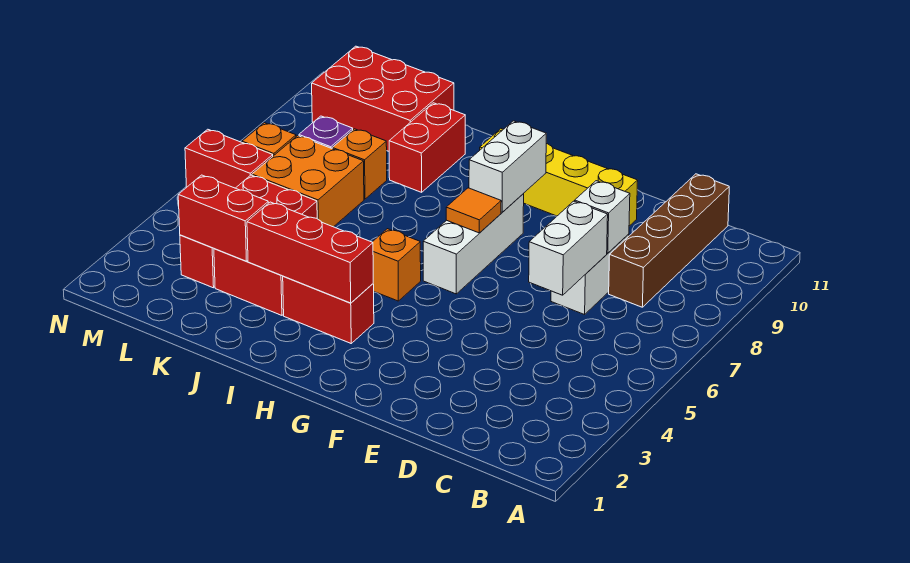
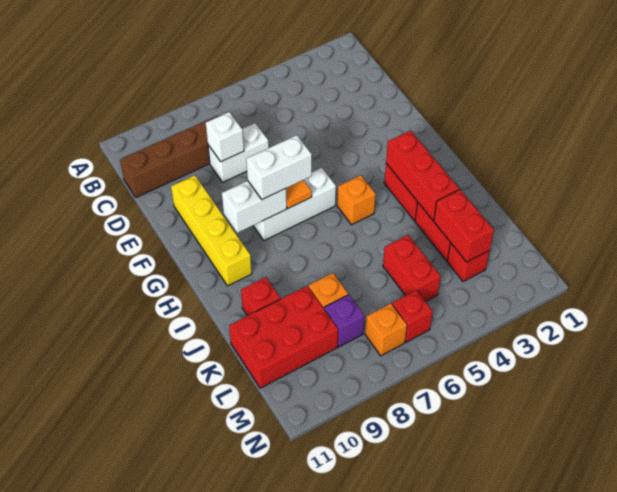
white brick D6:D7 level 2 -> white brick G7:G8 level 3
red brick J9:J10 level 1 -> red brick J10 level 1
orange brick K6:L7 level 1 -> none
red brick K10:M11 level 1 -> red brick K9:L11 level 1
red brick M6:N6 level 1 -> red brick M6 level 1

